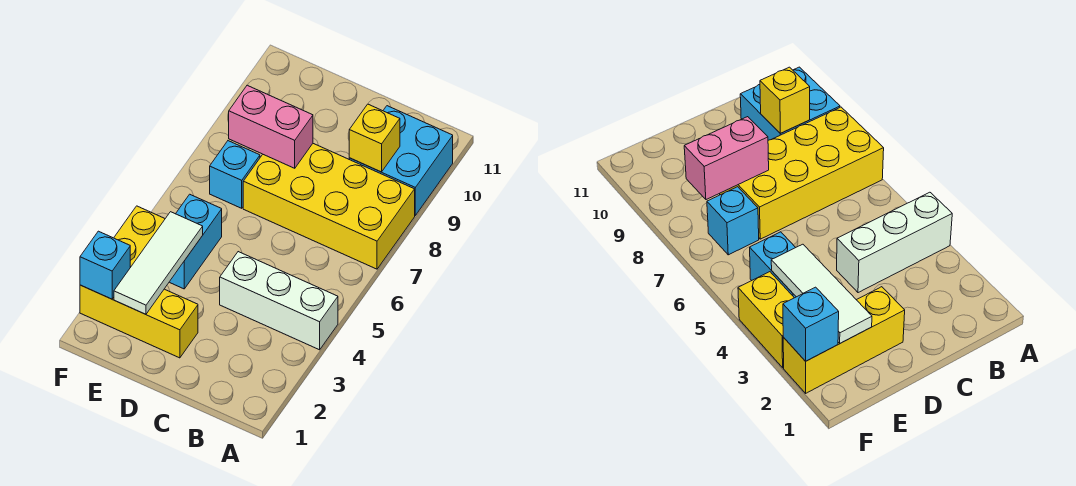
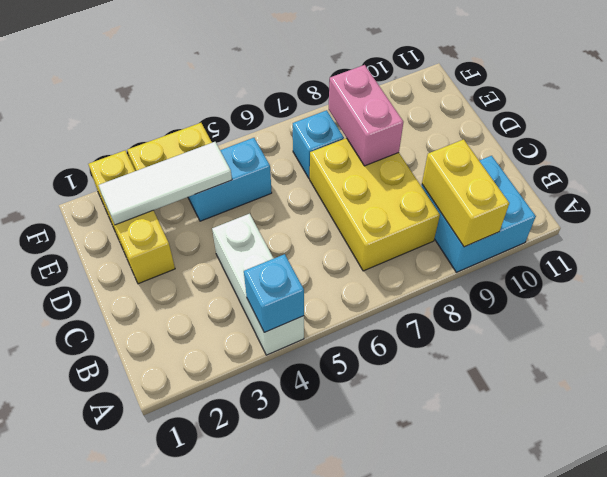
yellow brick A7:D8 level 1 -> yellow brick B7:D8 level 1
yellow brick B9 level 2 -> yellow brick A9:B9 level 2
cyan brick F2 level 2 -> cyan brick A4 level 2

